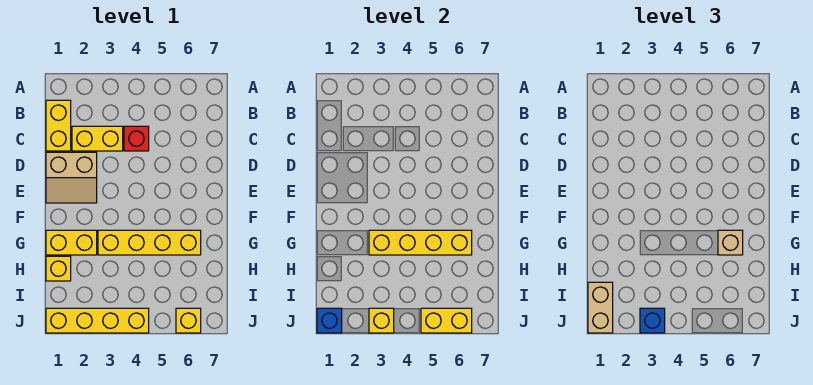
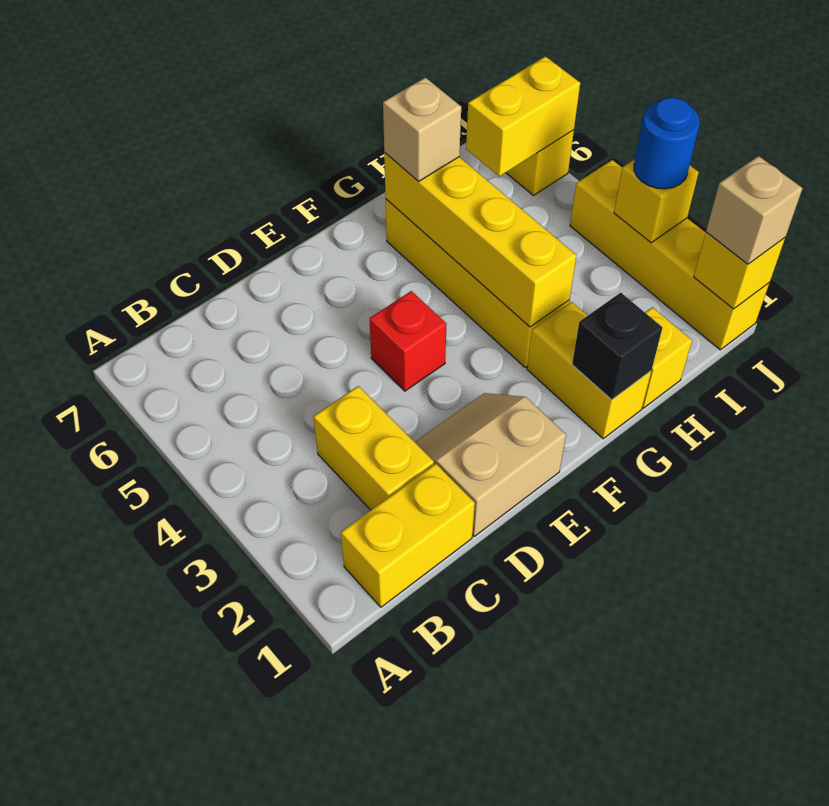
red brick C4 level 1 -> red brick E4 level 1
tan slope D1:E2 level 1 top D -> tan slope D1:E2 level 1 top 1
none -> black brick G1 level 2
tan brick I1:J1 level 3 -> tan brick J1 level 3
blue brick J1 level 2 -> yellow brick J1 level 2
blue brick J3 level 3 -> blue round brick J3 level 3
yellow brick J5:J6 level 2 -> yellow brick I6:J6 level 2

